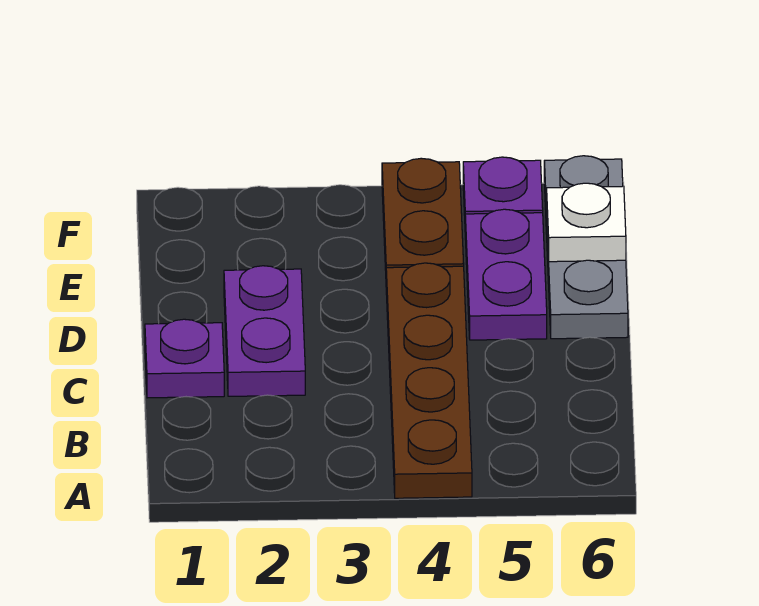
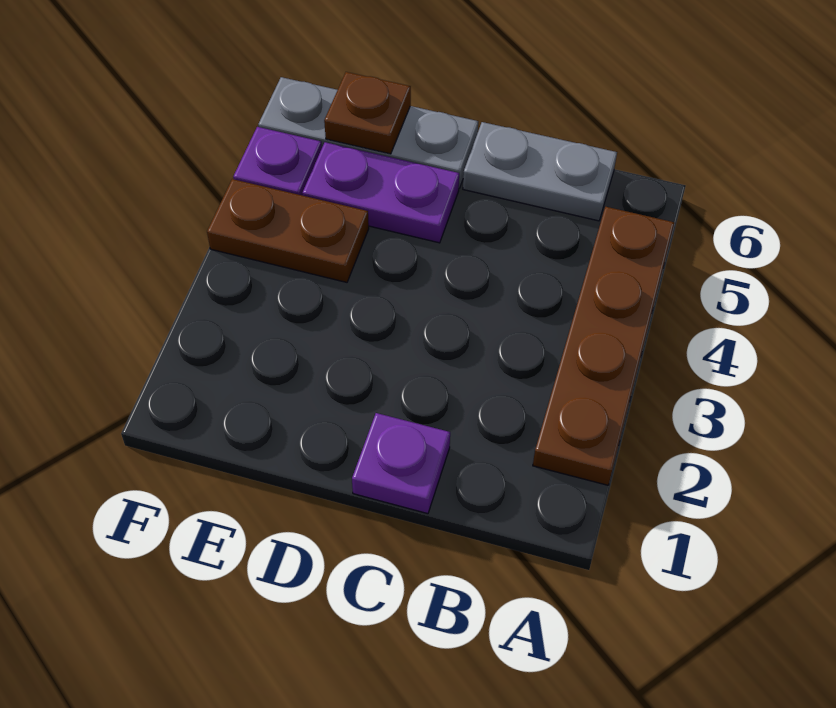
brown plate A4:D4 level 1 -> brown plate A2:A5 level 1
none -> grey plate B6:C6 level 1
purple plate C2:D2 level 1 -> none
white plate E6 level 2 -> brown plate E6 level 2

